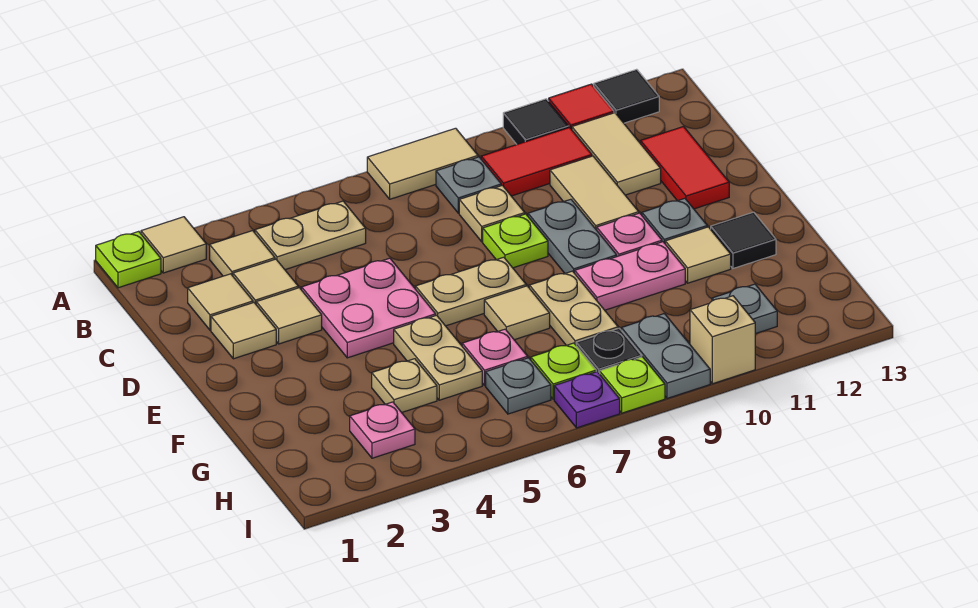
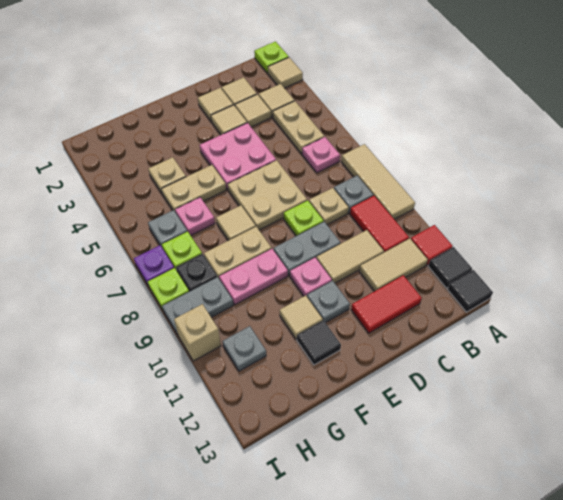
tan tile A7:A8 level 1 -> tan tile A7:A9 level 1
black tile A10 level 1 -> black tile A13 level 1
tan plate E6:E7 level 1 -> tan plate D6:E7 level 1
pink plate F9:F10 level 1 -> pink plate F9:G9 level 1
pink plate H3 level 1 -> pink plate B6 level 1

